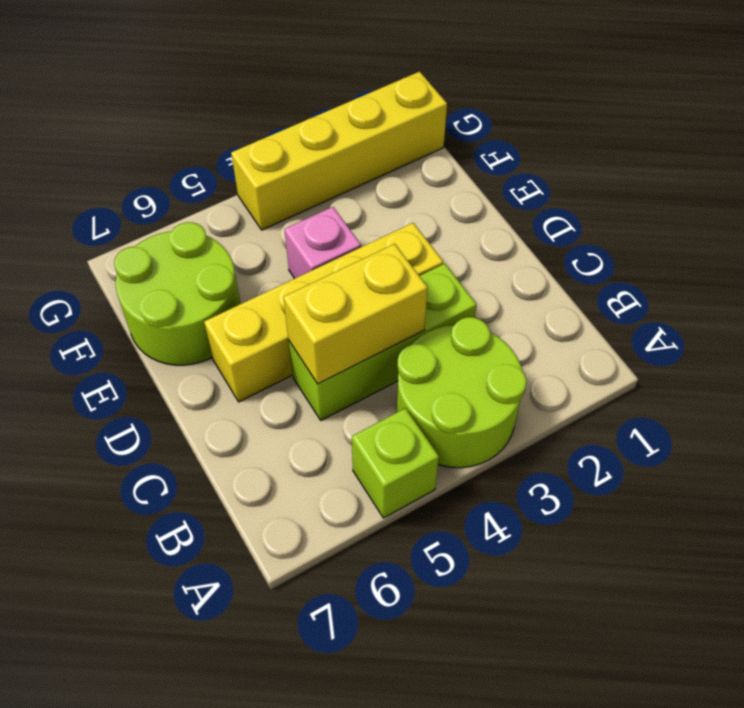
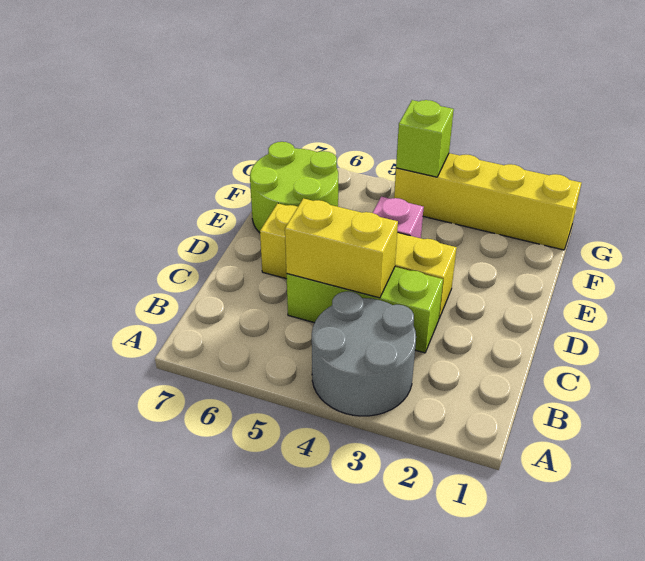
lime round brick A3:B4 level 1 -> grey round brick A3:B4 level 1
lime brick A5 level 1 -> lime brick G4 level 2

